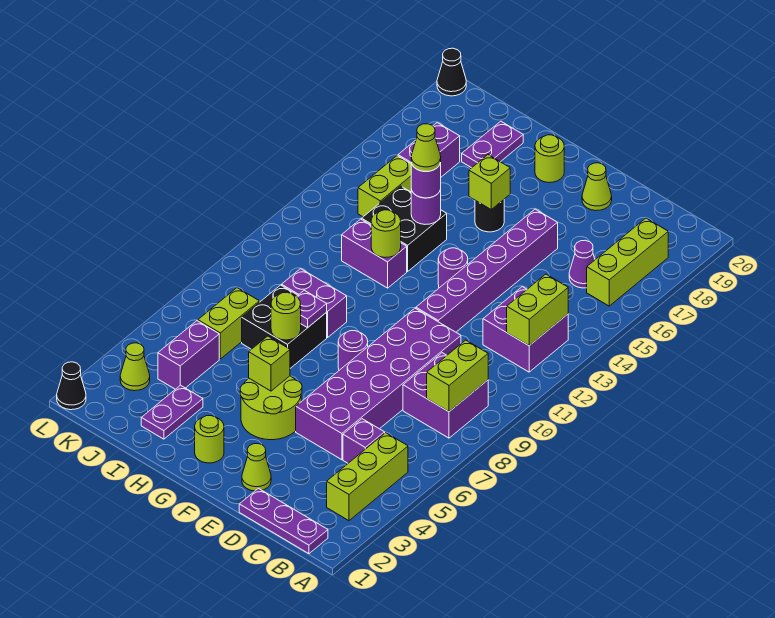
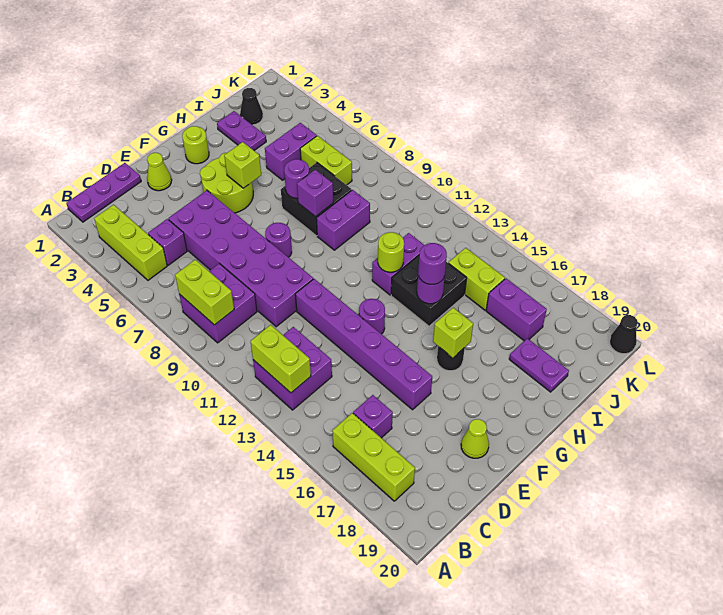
purple cone C16 level 1 -> purple brick C16 level 1
lime round brick G19 level 1 -> none
lime round brick H7 level 2 -> purple round brick H7 level 2
purple plate H8 level 2 -> purple brick H8 level 2
lime cone H14 level 4 -> none
purple brick J4:J5 level 1 -> purple brick I5:J5 level 1
lime cone K3 level 1 -> none
black cone L1 level 1 -> black cone J2 level 1

